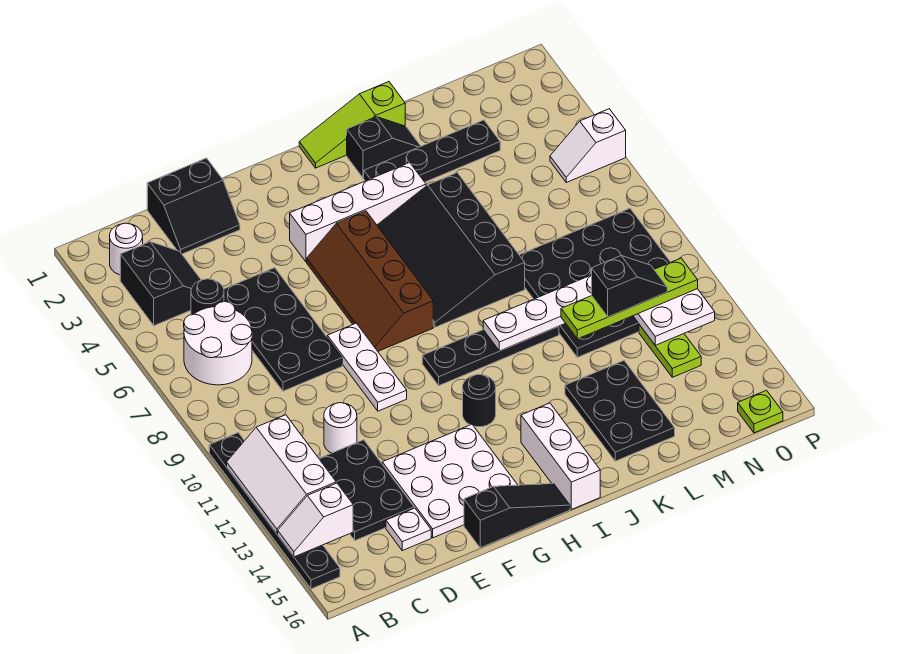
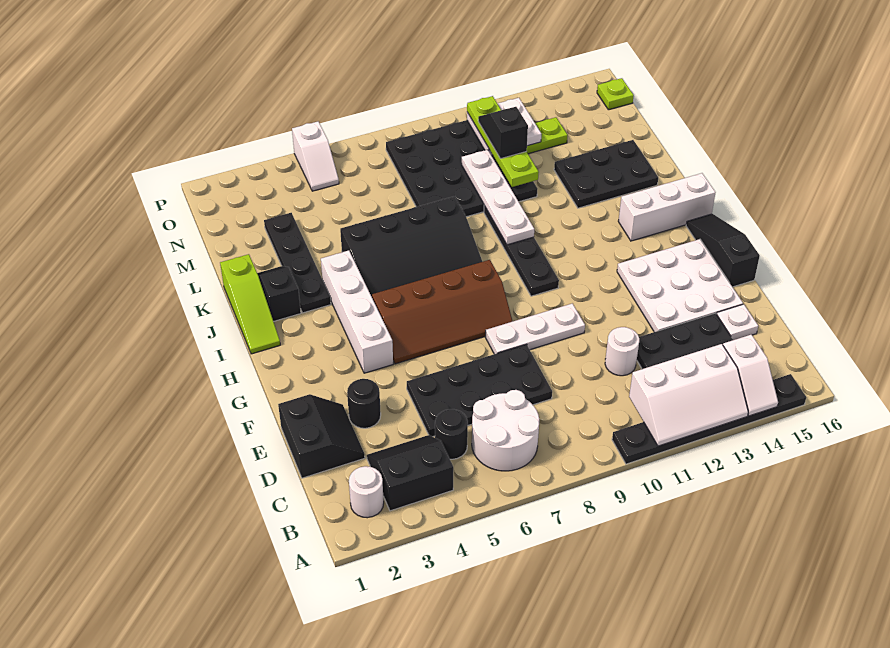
black round brick H12 level 1 -> black round brick E3 level 1

